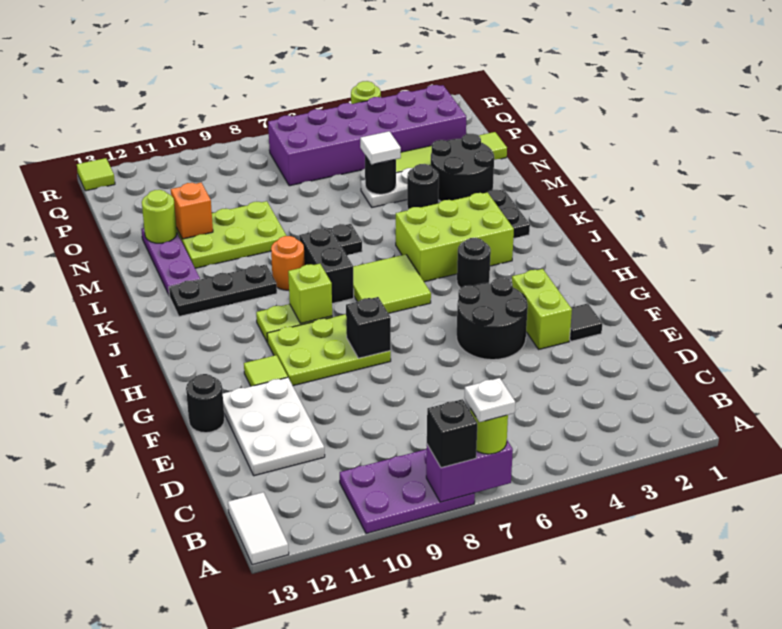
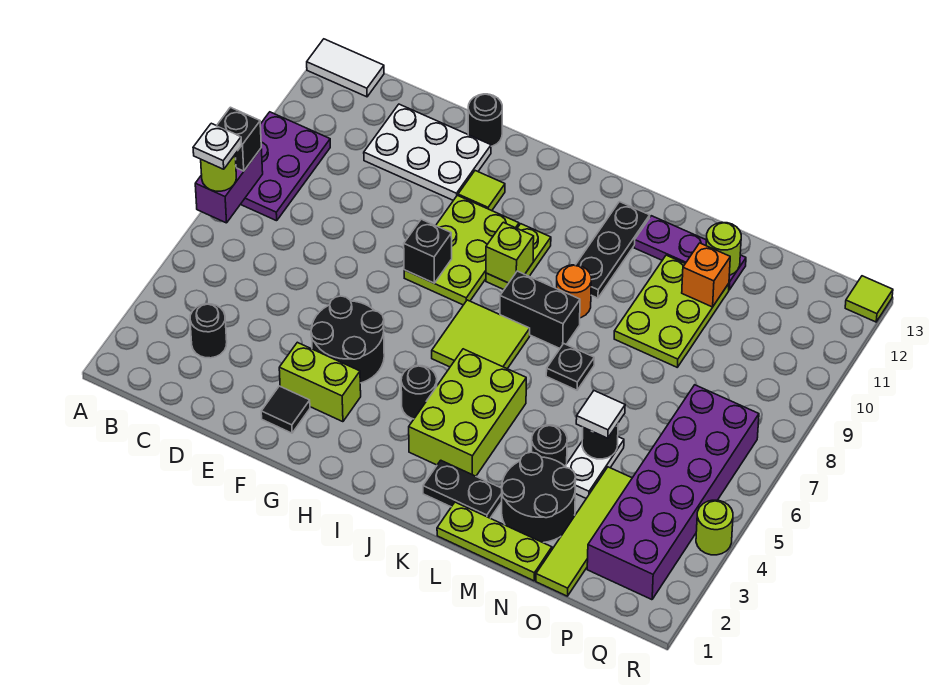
none -> black round brick C3 level 1
none -> lime plate L1:N1 level 1

